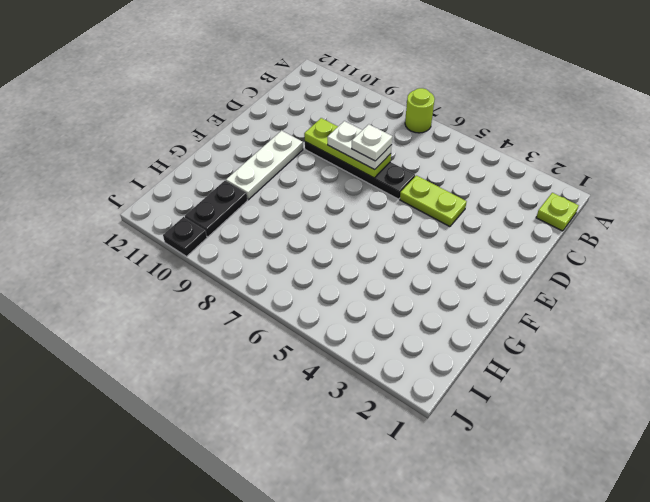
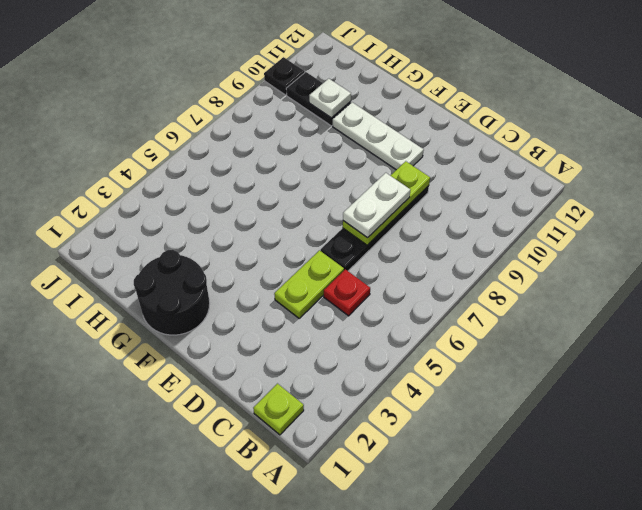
lime round brick A7 level 1 -> none
none -> red plate C5 level 1
white plate D7 level 4 -> white plate H10 level 2
none -> black round brick F1:G2 level 1

